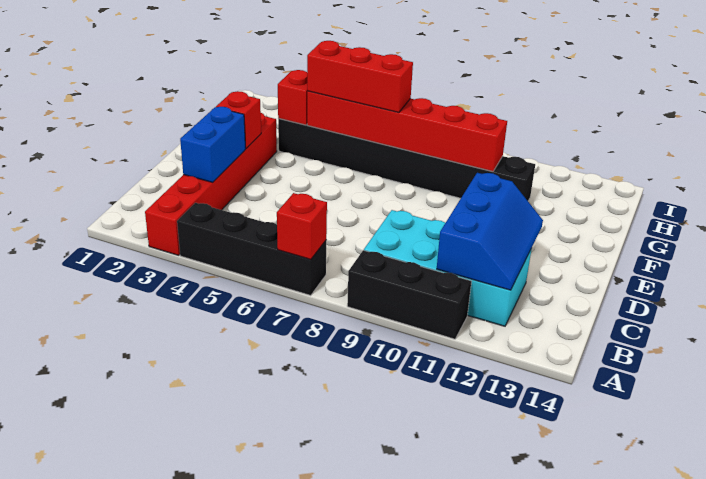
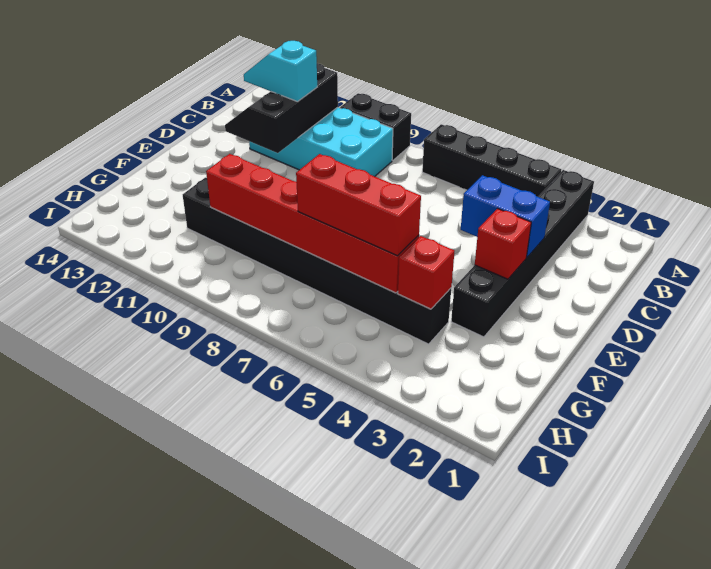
red brick A3:F3 level 1 -> black brick A3:F3 level 1
red brick A7 level 2 -> none
black brick A9:A11 level 1 -> black brick A9:A10 level 1
blue slope B11:D12 level 2 top 11 -> black slope B11:D12 level 2 top 11
blue brick C3:D3 level 2 -> blue brick D3:D4 level 2
none -> cyan slope C11:C12 level 3 top 11

